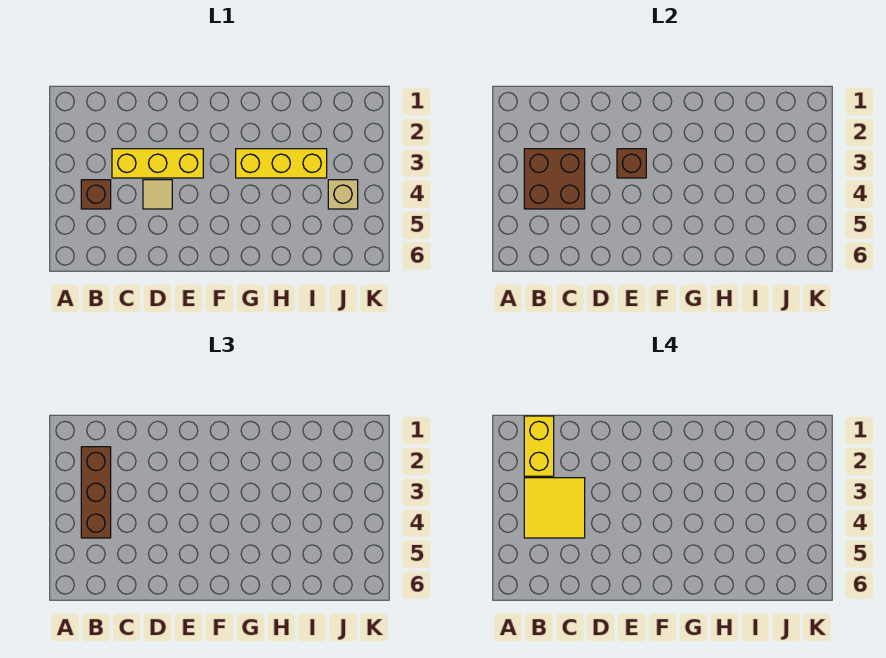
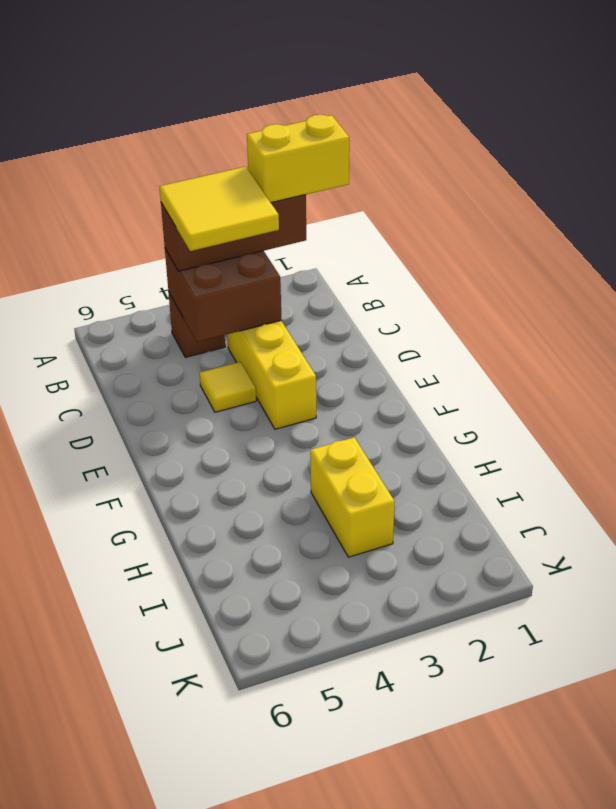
tan tile D4 level 1 -> yellow tile D4 level 1
brown brick E3 level 2 -> none
yellow brick G3:I3 level 1 -> yellow brick H3:I3 level 1
tan brick J4 level 1 -> none

